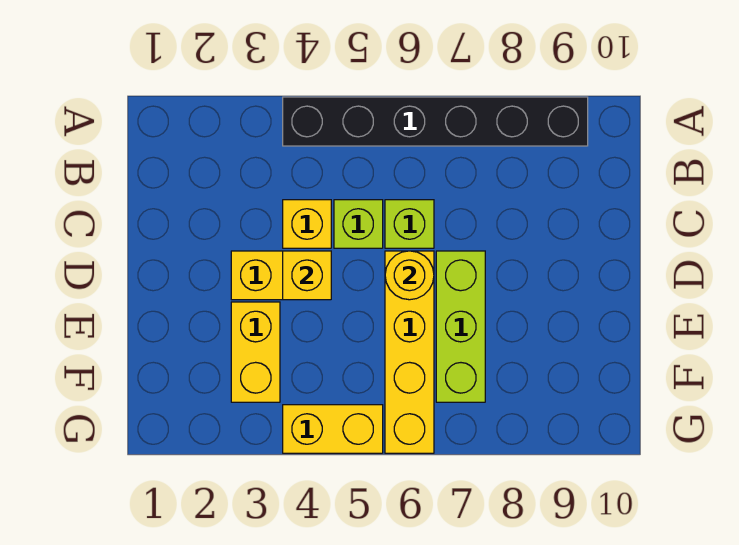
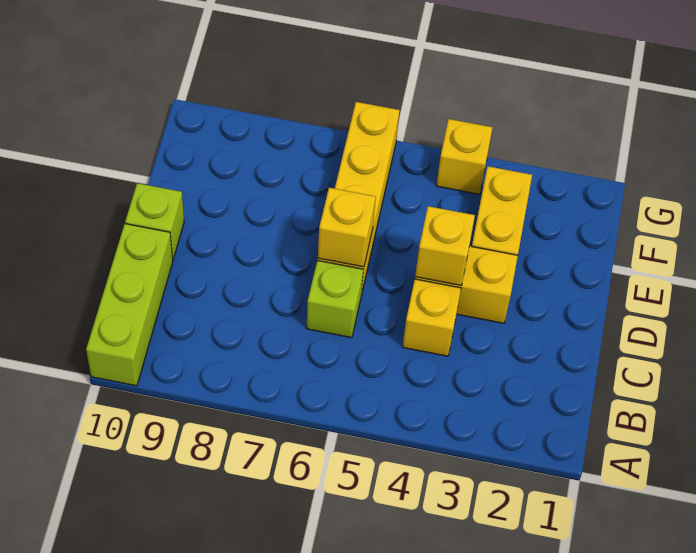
black brick A4:A9 level 1 -> none
lime brick C5 level 1 -> lime brick D10 level 1
yellow round brick D6 level 2 -> yellow brick D6 level 2
lime brick D7:F7 level 1 -> lime brick A10:C10 level 1
yellow brick G4:G5 level 1 -> yellow brick G4 level 1

